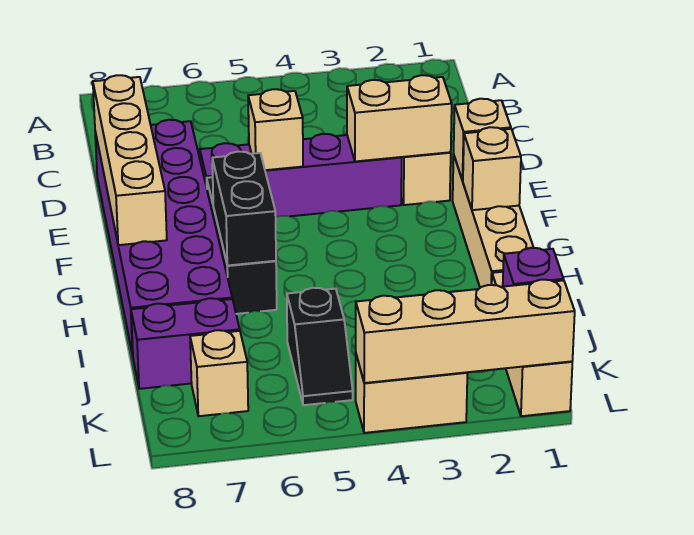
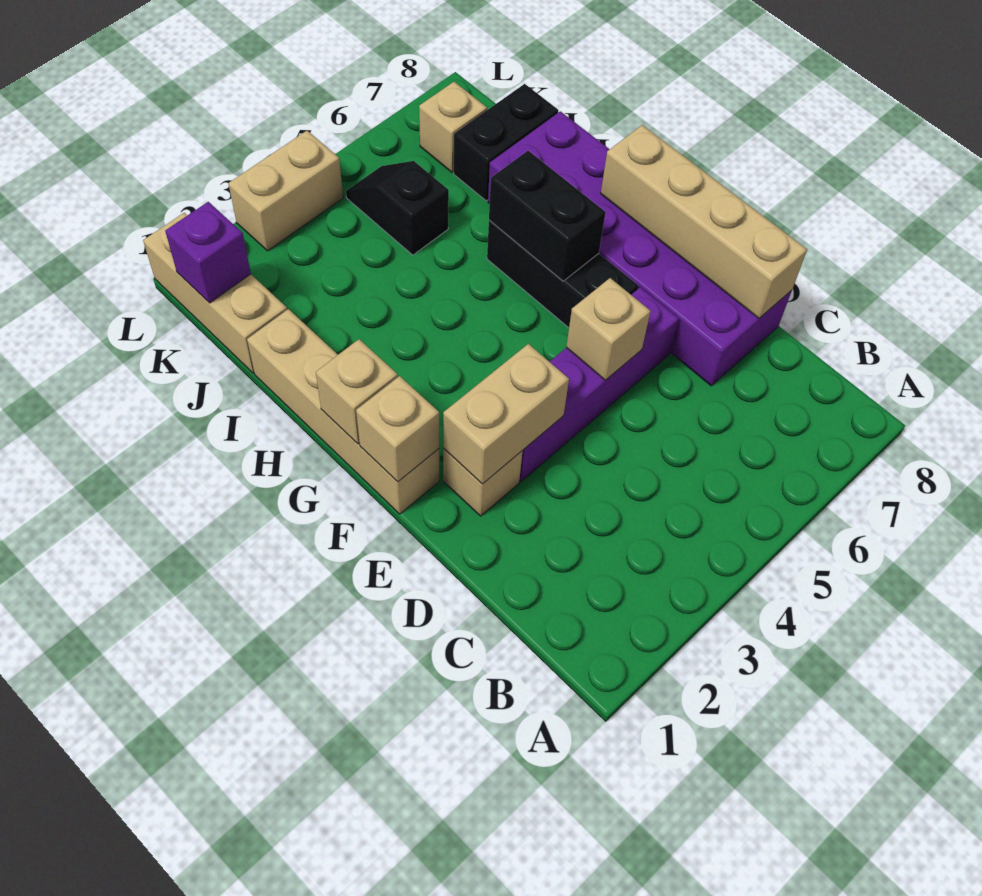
purple brick J7:J8 level 1 -> black brick J7:J8 level 1
tan brick L1:L4 level 2 -> none

